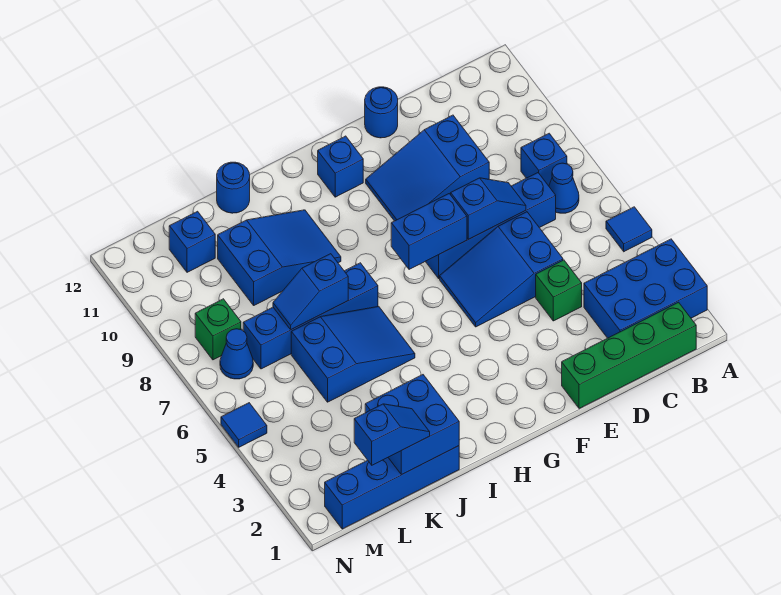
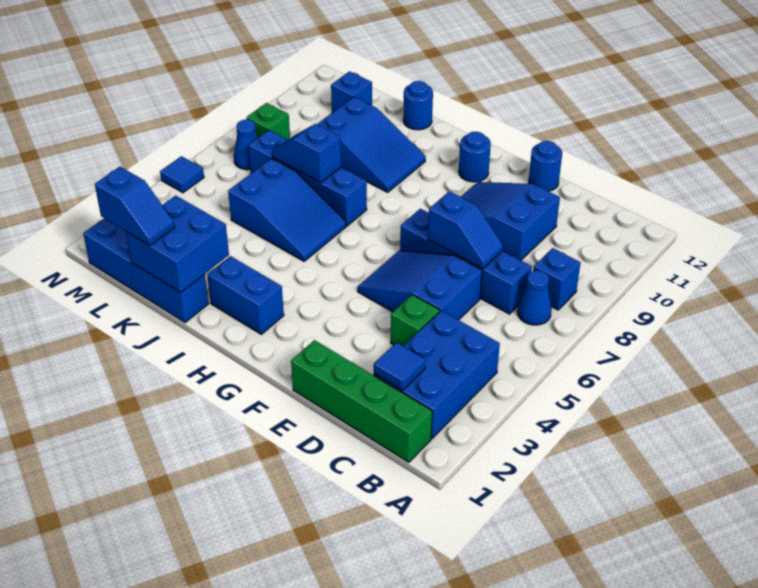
blue brick A2:C3 level 1 -> blue brick B2:C4 level 1
blue tile A5 level 1 -> blue tile C2 level 2
blue brick F7:G7 level 2 -> blue brick H2:I2 level 1
blue brick G11 level 1 -> blue round brick G11 level 1

